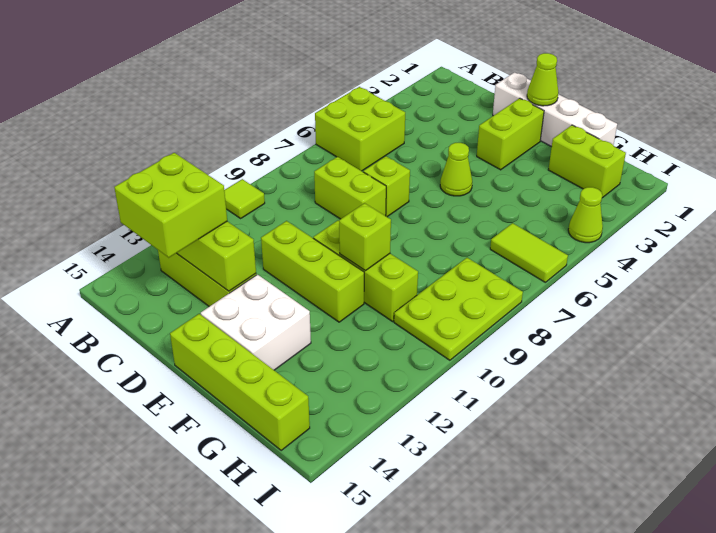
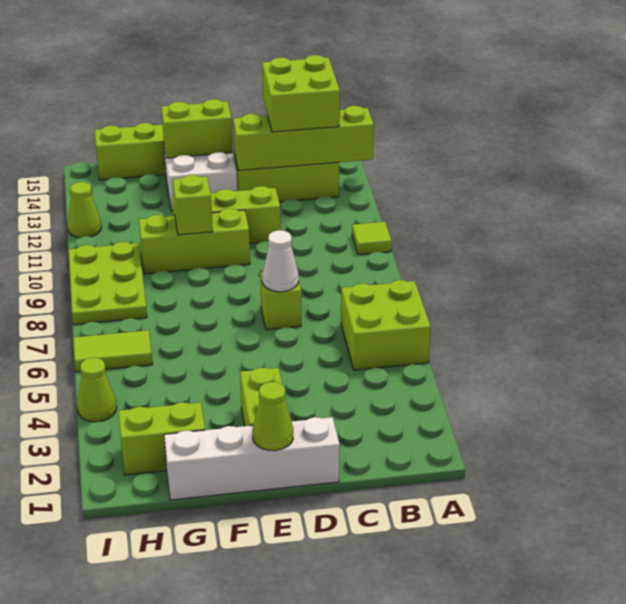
lime brick C8:D8 level 1 -> lime brick E14:F14 level 2
none -> white cone D7 level 2
lime cone E5 level 1 -> lime cone I12 level 1

